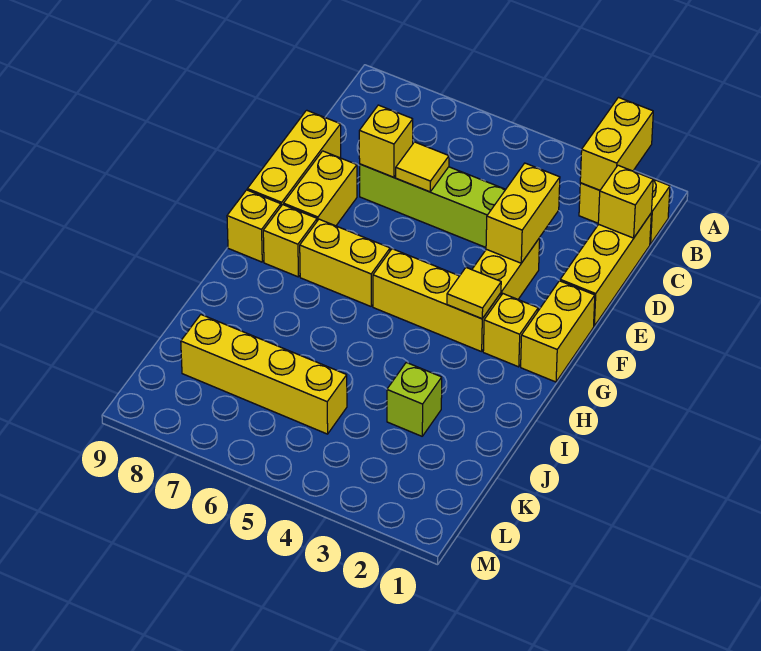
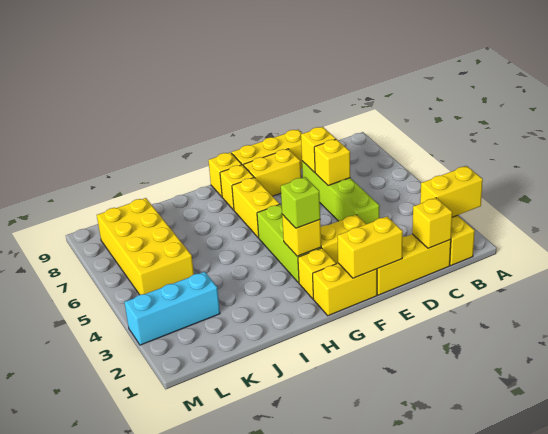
yellow brick D3:E3 level 2 -> yellow brick E1:F1 level 2
yellow tile D6 level 2 -> yellow brick D6 level 2
yellow brick G3:G5 level 1 -> lime brick G3:G5 level 1
yellow tile G3 level 2 -> yellow brick G3 level 2
lime brick J3 level 1 -> lime brick G3 level 3
none -> cyan brick K3:M3 level 1
yellow brick K5:K8 level 1 -> yellow brick K5:L8 level 1

